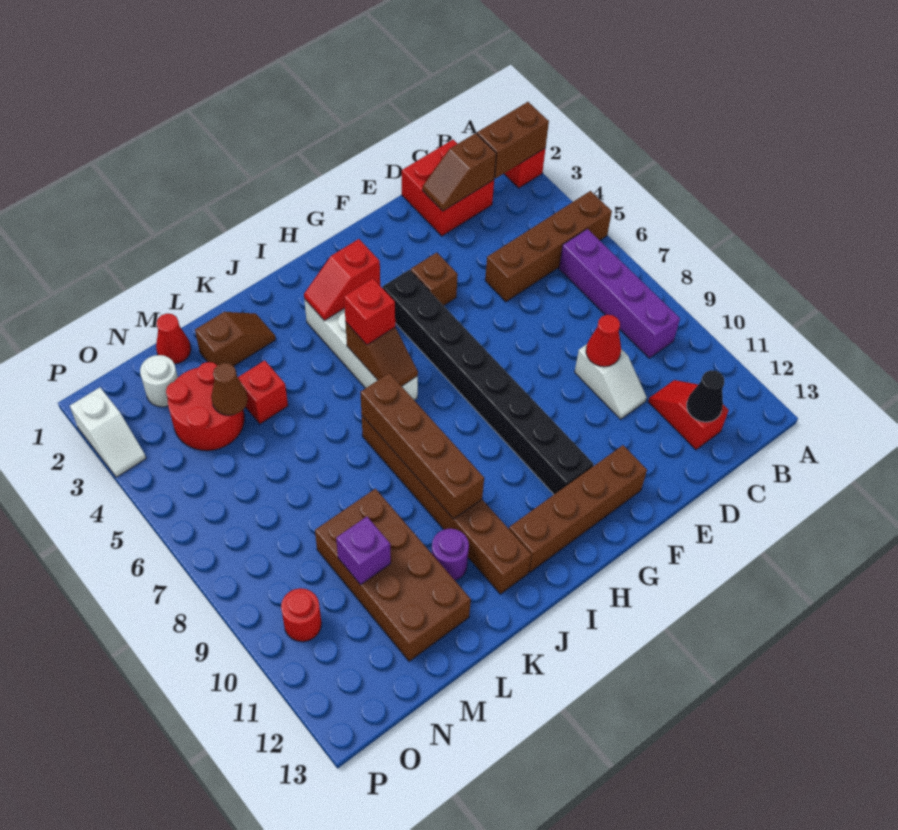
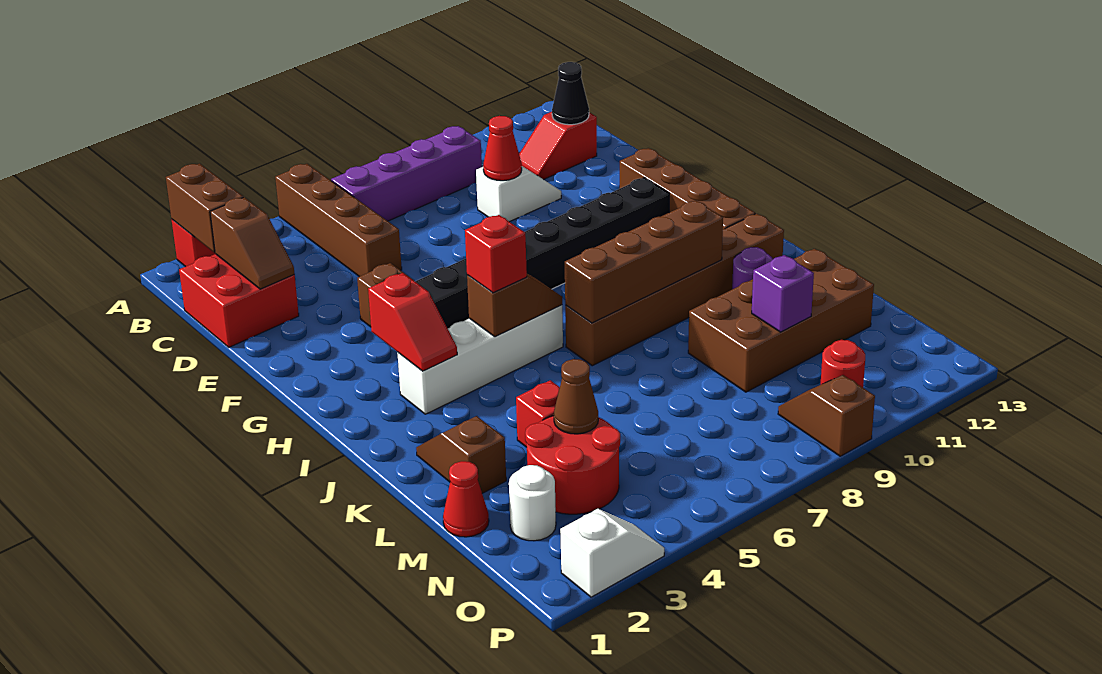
none -> brown slope O9:P9 level 1 top P

